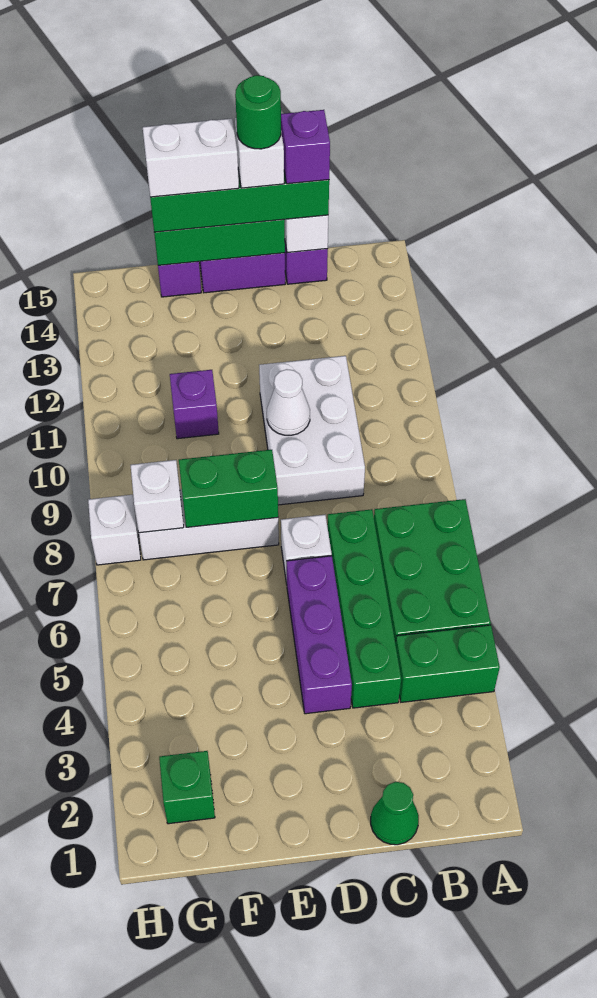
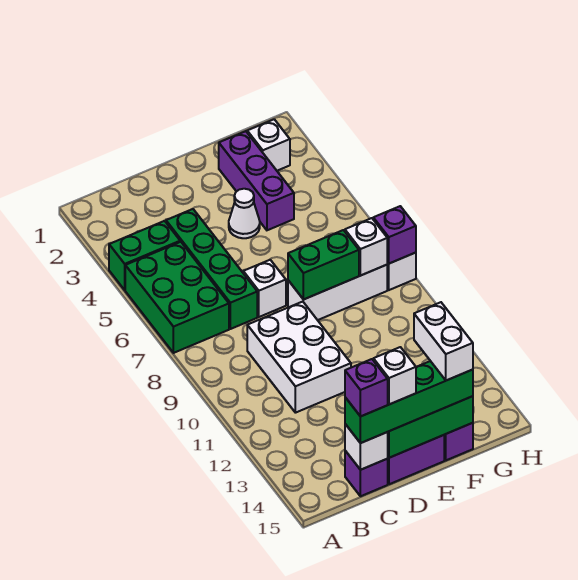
green cone C1 level 1 -> none
purple brick D4:D6 level 1 -> purple brick F2:F4 level 1
white cone D10 level 2 -> white cone E4 level 1
green round brick D15 level 5 -> none
white brick E15:F15 level 4 -> white brick F14:F15 level 4
purple brick F11 level 1 -> purple brick H8 level 2
green brick G2 level 1 -> white brick G2 level 1

